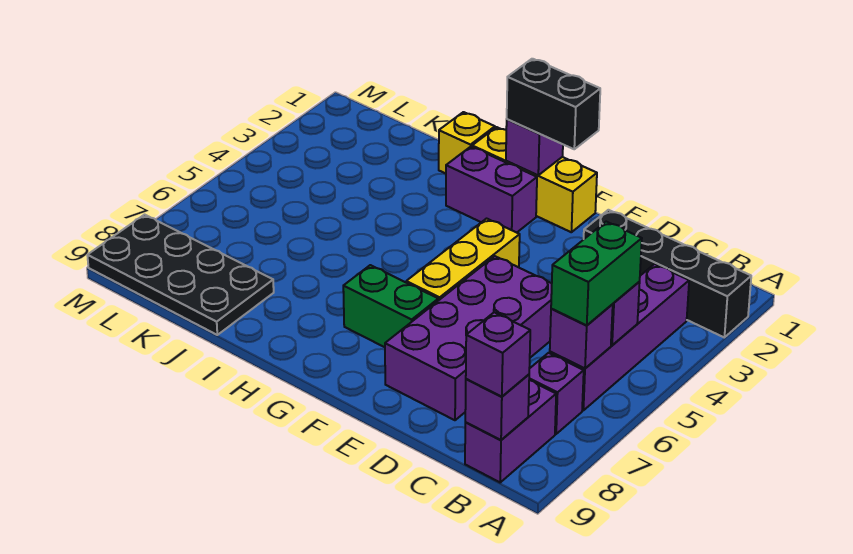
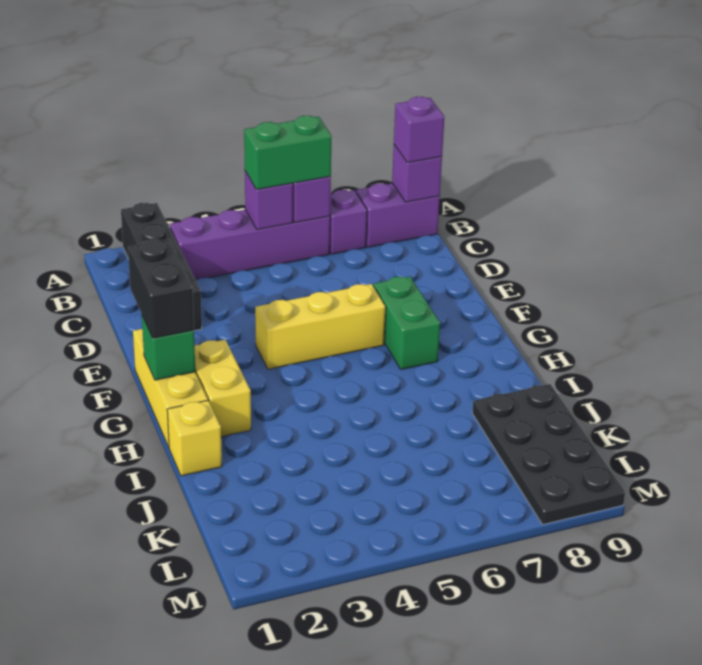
purple brick D5:E8 level 1 -> none
purple brick G1 level 2 -> green brick G1 level 2
purple brick G2:H2 level 1 -> yellow brick G2:H2 level 1

